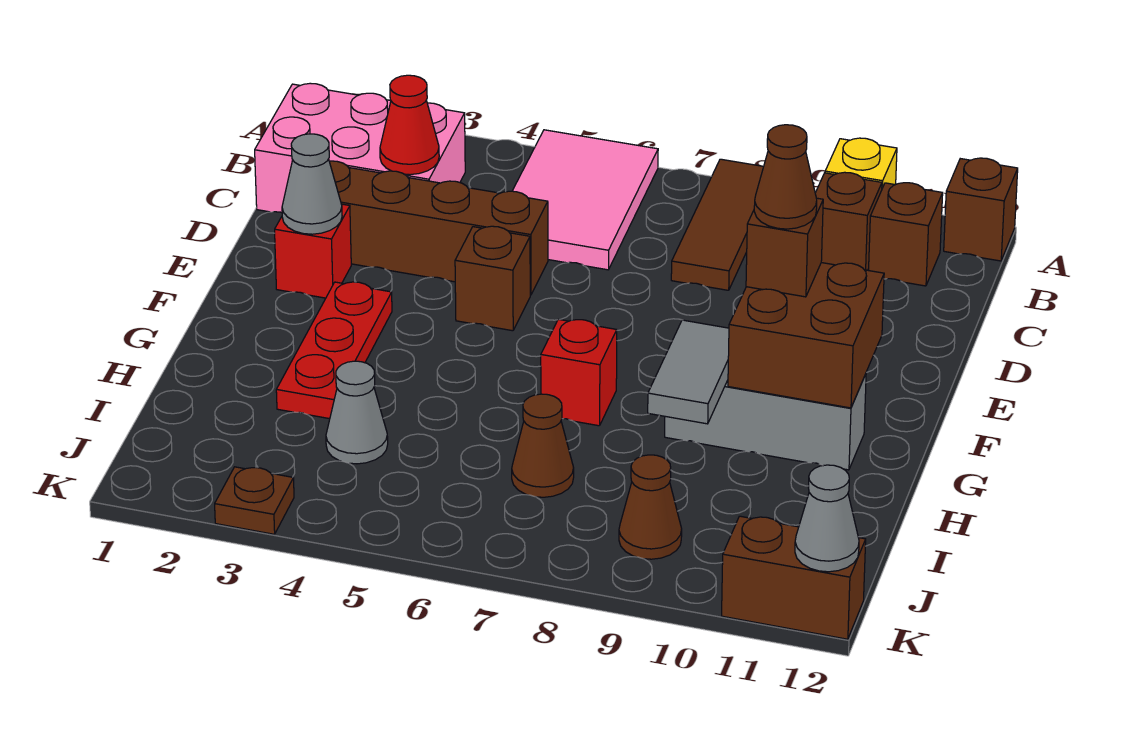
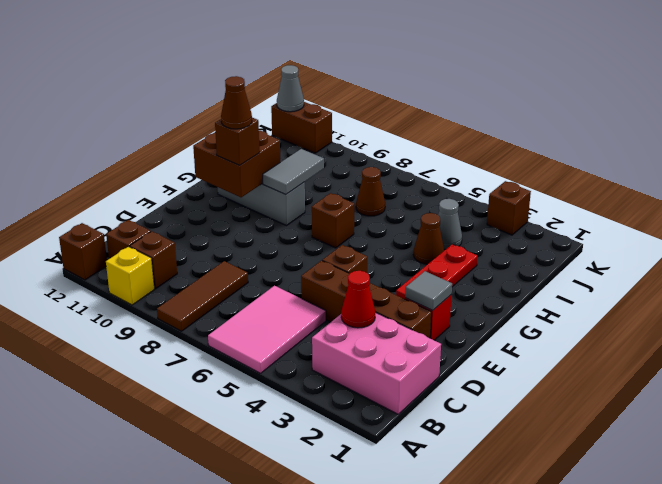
grey cone E2 level 2 -> grey tile E2 level 2
red brick G7 level 1 -> brown brick G7 level 1
brown cone J9 level 1 -> brown cone H4 level 1
brown plate K3 level 1 -> brown brick K3 level 1

